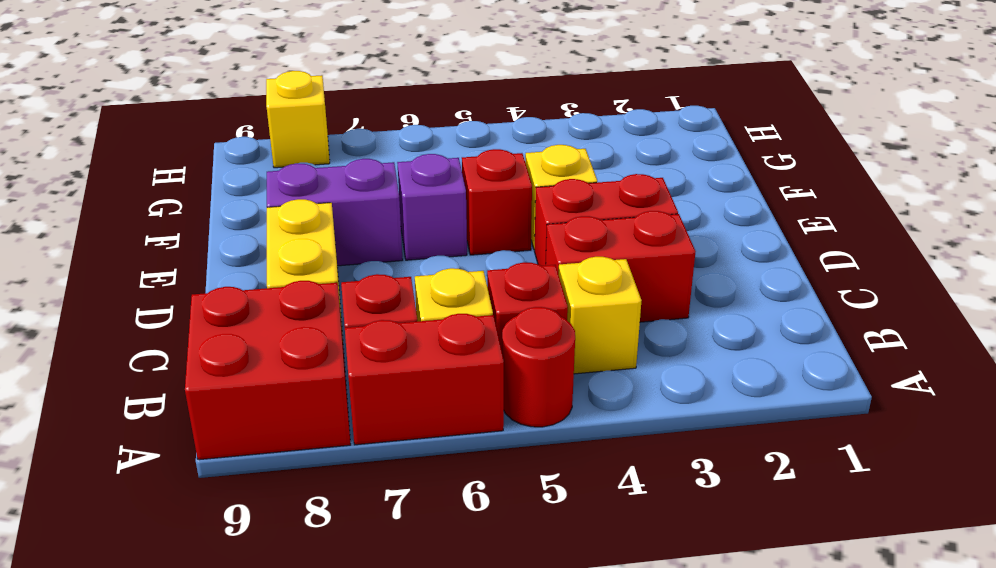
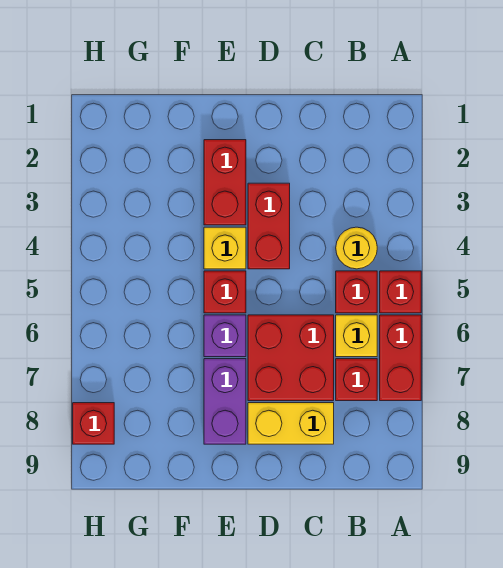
red round brick A5 level 1 -> red brick A5 level 1
red brick A8:B9 level 1 -> red brick C6:D7 level 1
yellow brick B4 level 1 -> yellow round brick B4 level 1
red brick C3:C4 level 1 -> red brick E2:E3 level 1
yellow brick H8 level 1 -> red brick H8 level 1

